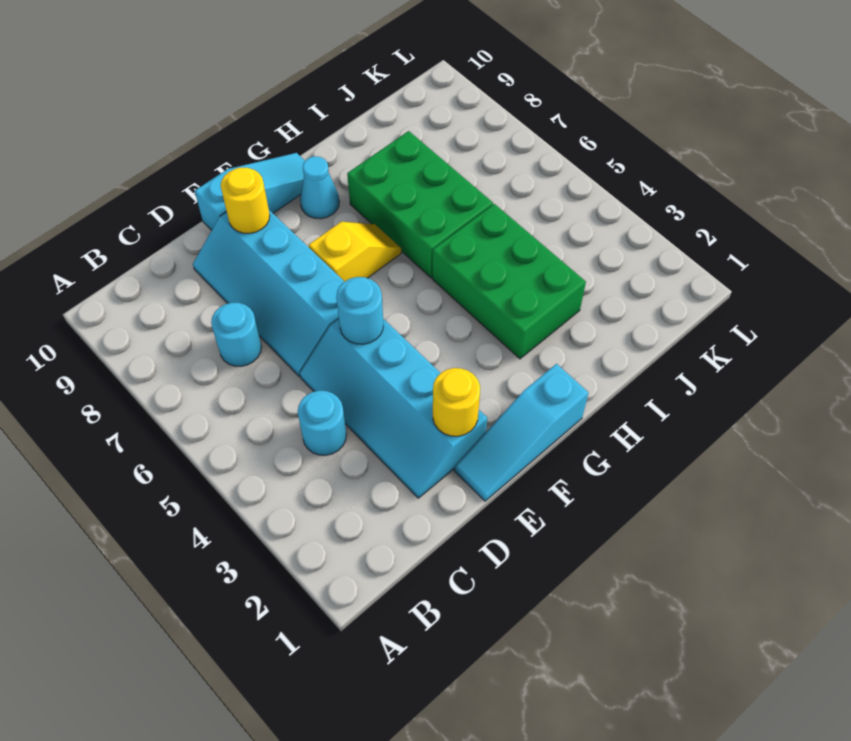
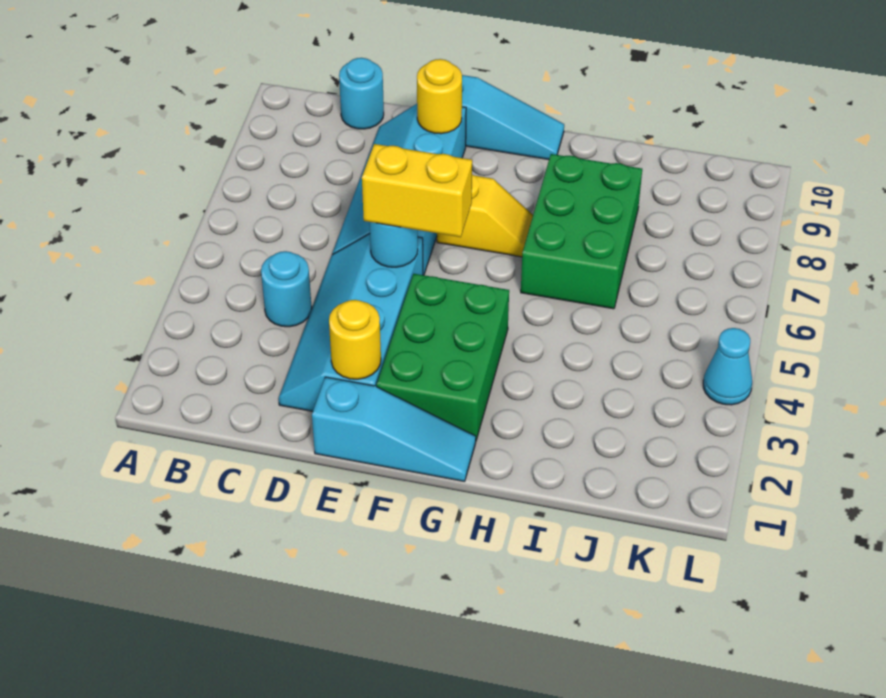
cyan round brick C7 level 1 -> cyan round brick C10 level 1
cyan slope E1:G1 level 1 top G -> cyan slope E1:G1 level 1 top E
none -> yellow brick E5:F5 level 3
cyan cone G9 level 1 -> cyan cone L4 level 1
green brick H3:I5 level 1 -> green brick F2:G4 level 1

